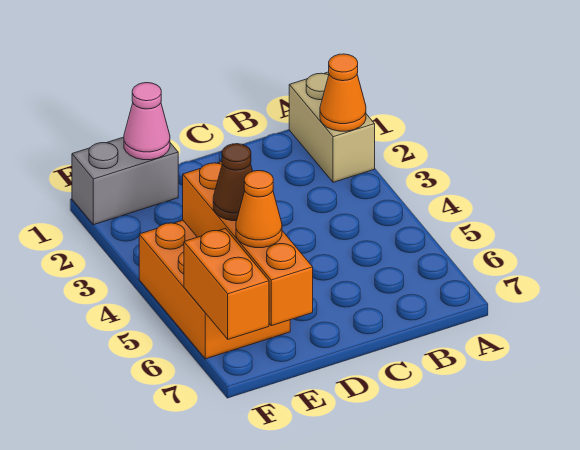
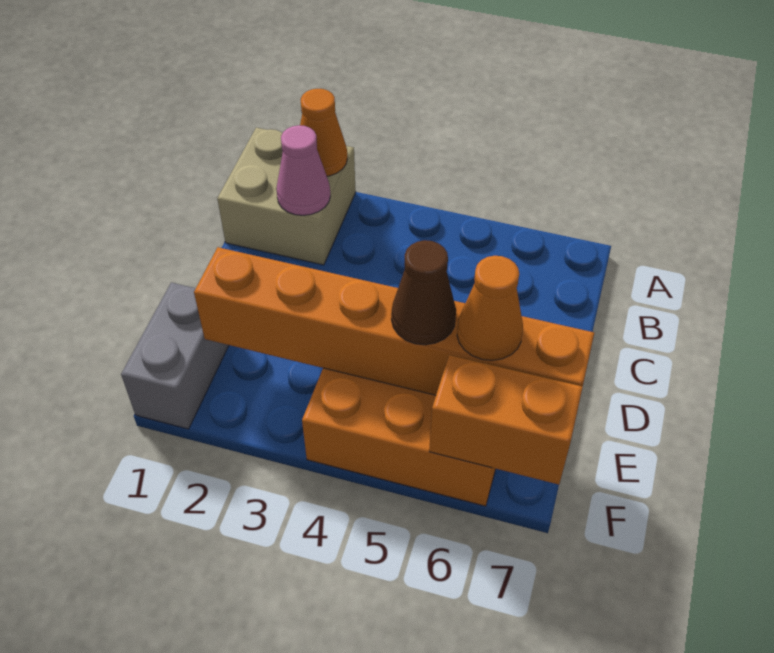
tan brick A1:A2 level 1 -> tan brick A1:B2 level 1
pink cone E1 level 2 -> pink cone B2 level 2
orange brick E4:E7 level 2 -> orange brick E2:E7 level 2

